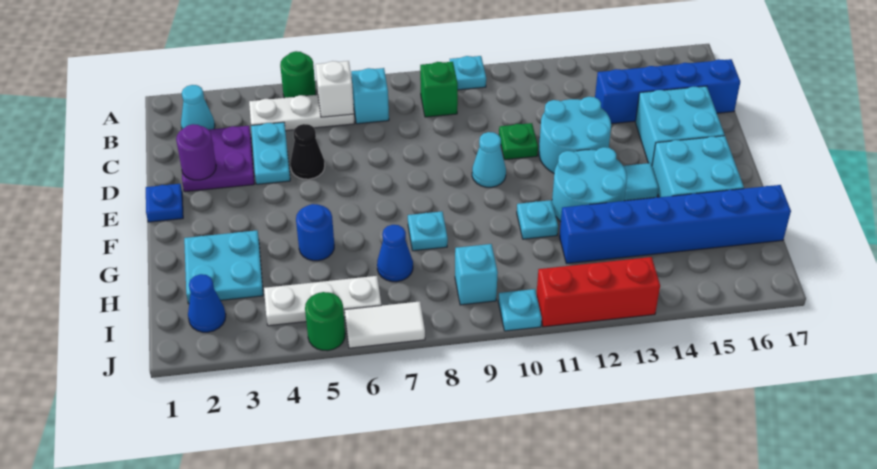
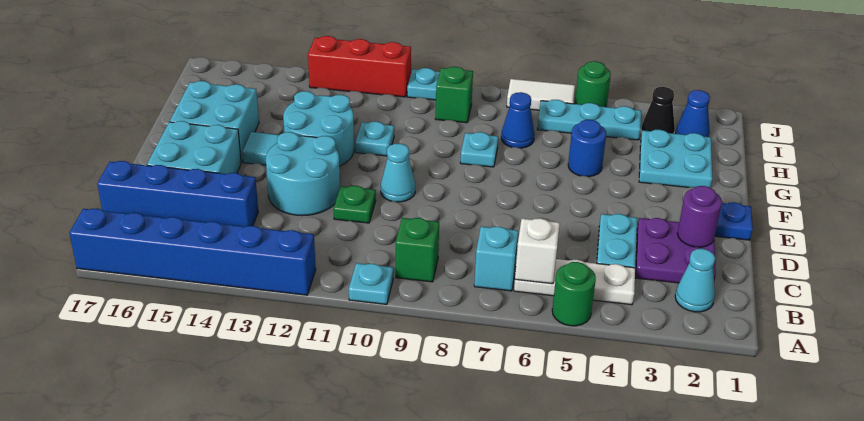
black cone D5 level 1 -> black cone I3 level 1
blue brick H12:H17 level 1 -> blue brick A12:A17 level 1
white plate I4:I6 level 1 -> cyan plate I4:I6 level 1
cyan brick I9 level 1 -> green brick I9 level 1

